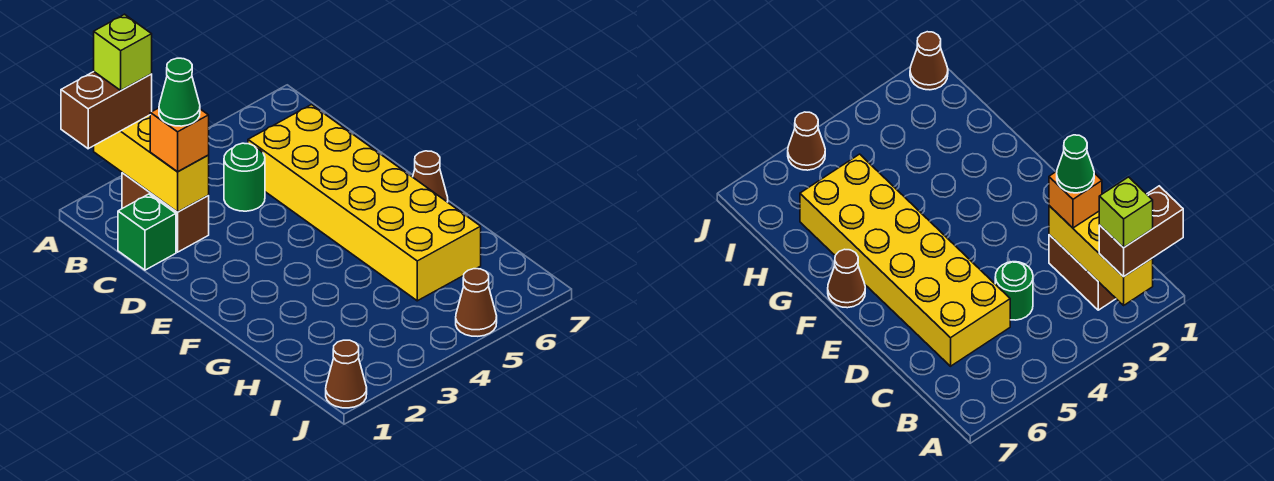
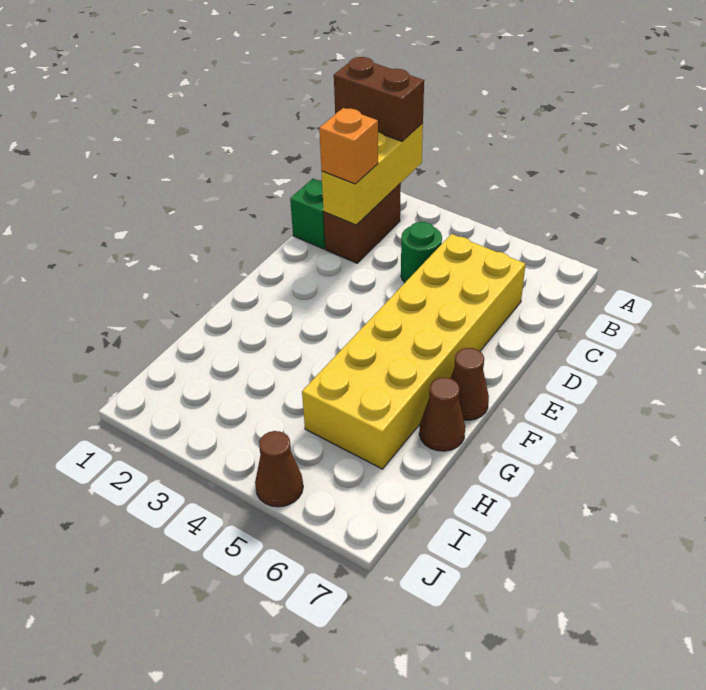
lime brick A2 level 4 -> none
green cone C2 level 4 -> none
brown cone J1 level 1 -> brown cone G7 level 1

